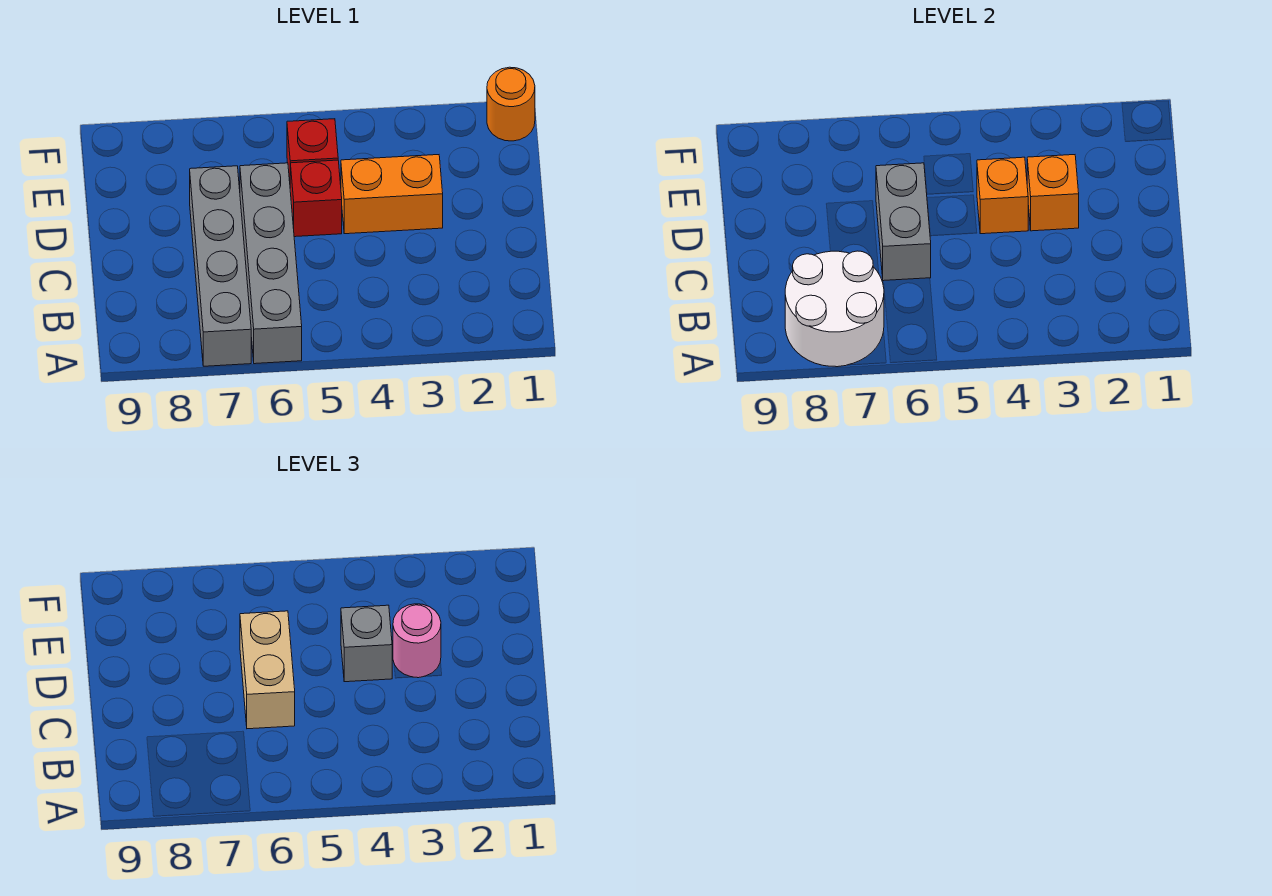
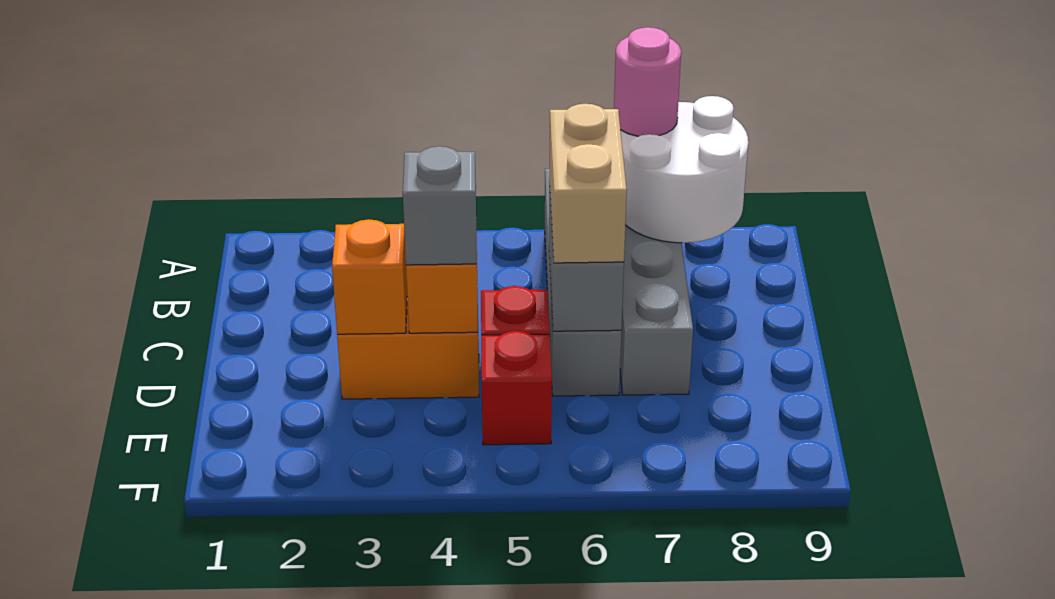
pink round brick D3 level 3 -> pink round brick A7 level 3
orange round brick F1 level 1 -> none

